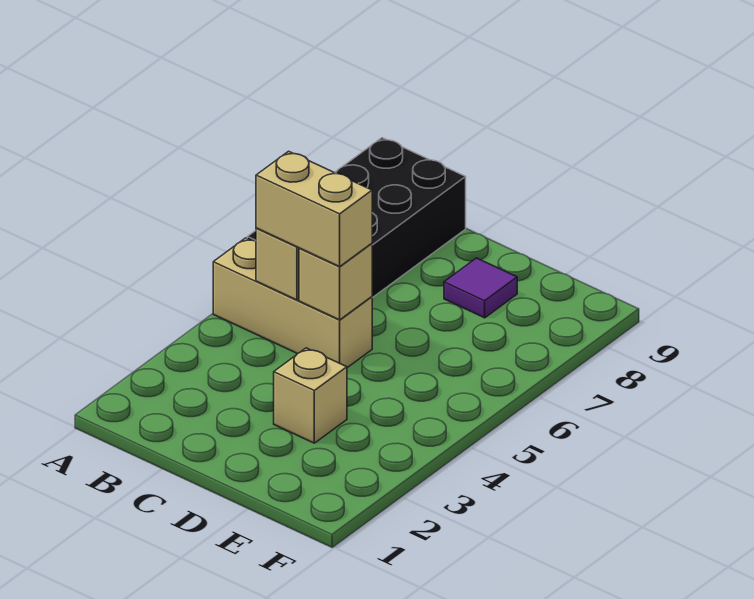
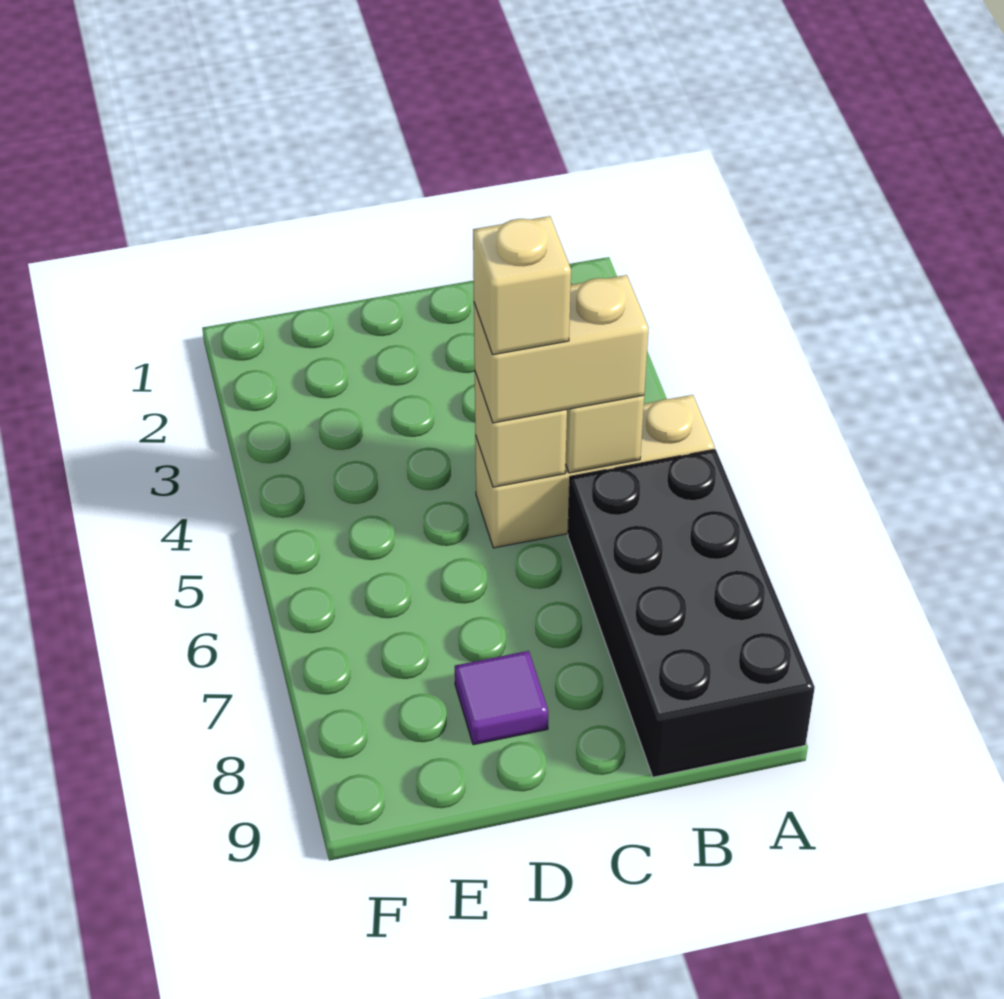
tan brick D3 level 1 -> tan brick C5 level 4

